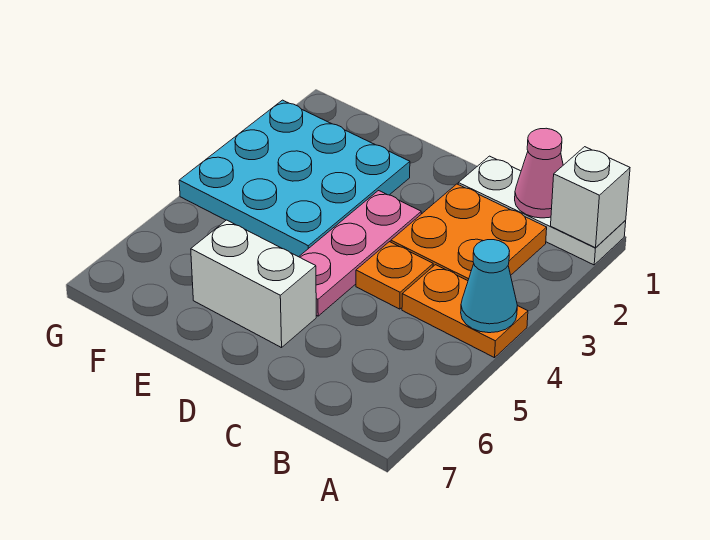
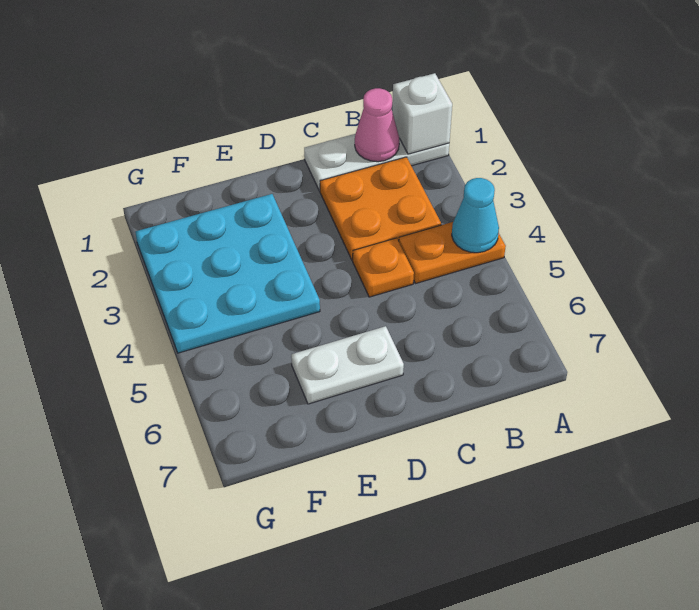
pink plate D3:D5 level 1 -> none
white brick D6:E6 level 1 -> white plate D6:E6 level 1

